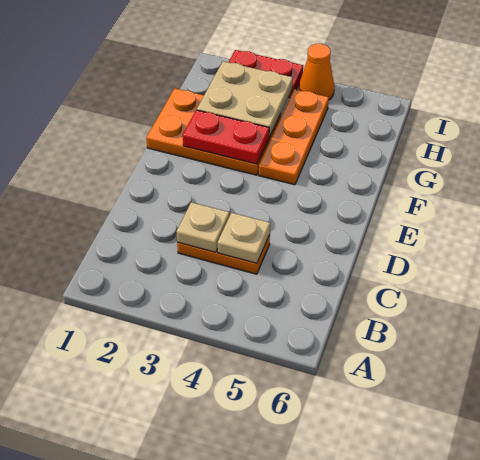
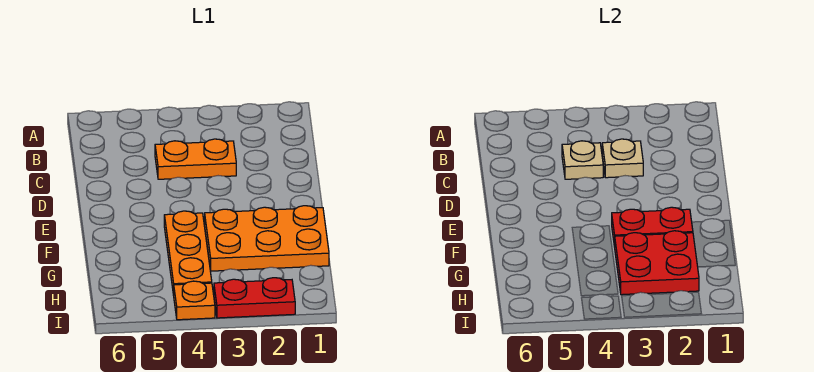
tan plate G2:H3 level 2 -> red plate G2:H3 level 2
orange cone I4 level 1 -> orange plate I4 level 1

